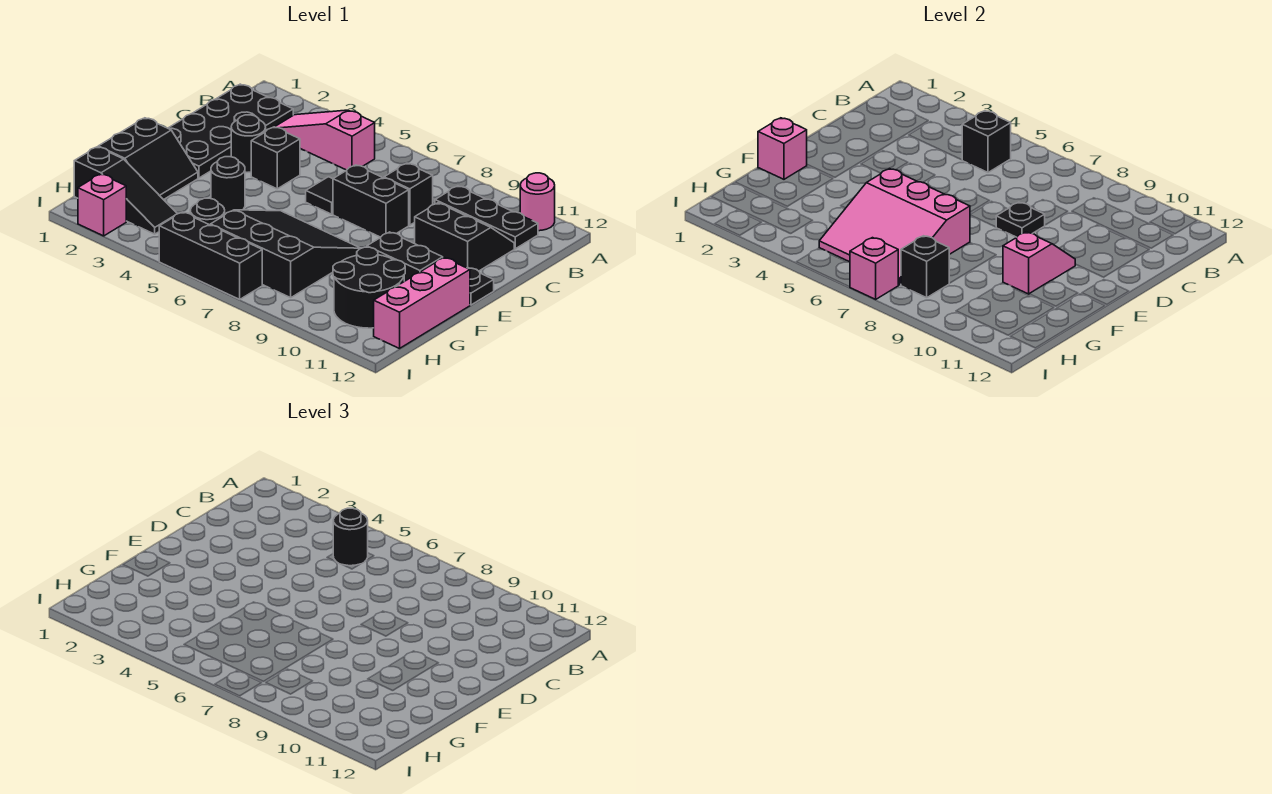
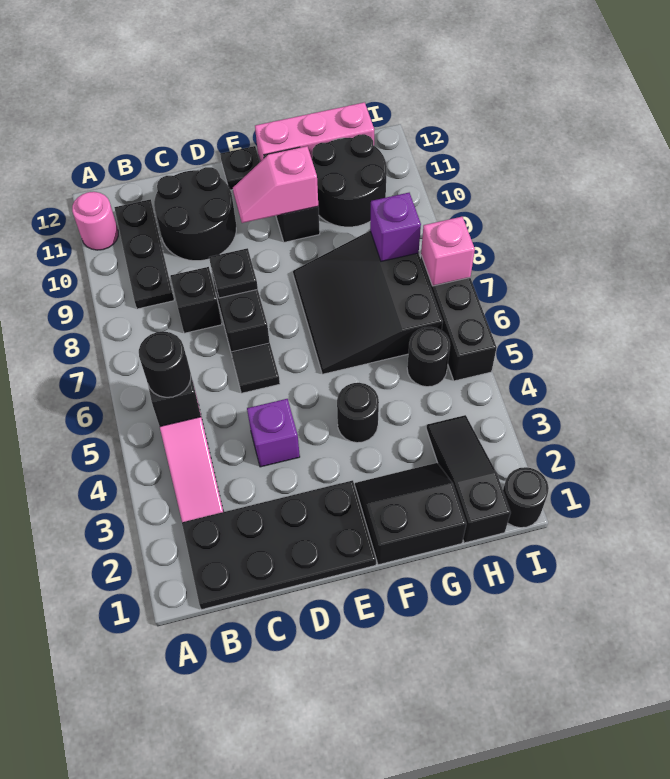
black slope C10:D11 level 1 top D -> black round brick C10:D11 level 1
black round brick D3 level 1 -> black round brick I1 level 1
black brick D4 level 1 -> purple brick D4 level 1
pink brick F1 level 2 -> none
pink slope F5:H7 level 2 top F -> none
black brick H8 level 2 -> purple brick H8 level 2
pink brick I2 level 1 -> none

